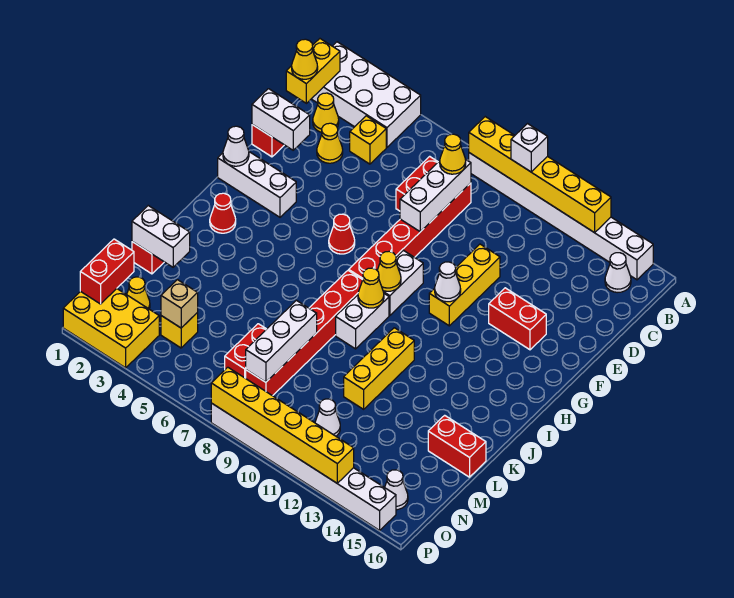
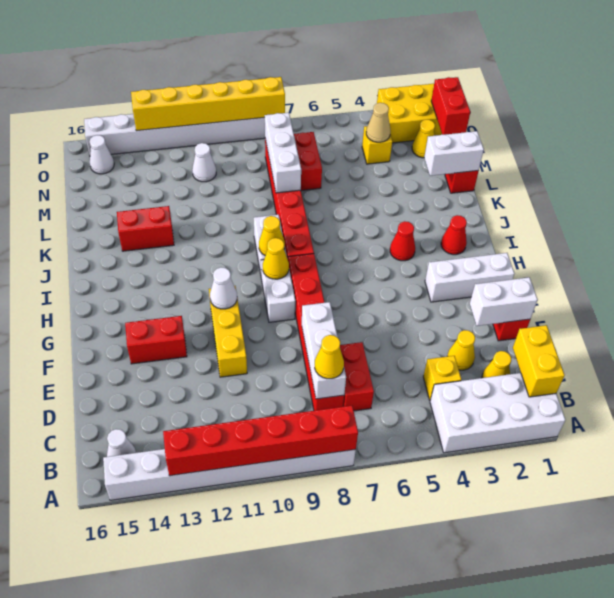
yellow brick A8:A13 level 2 -> red brick A8:A13 level 2
white brick A10 level 3 -> none
yellow cone C1 level 3 -> none
white cone G1 level 2 -> none
red cone G6 level 1 -> red cone I4 level 1
yellow brick J11:L11 level 1 -> none
red brick L15:L16 level 1 -> red brick K13:K14 level 1
tan brick N4 level 2 -> tan cone N4 level 2

